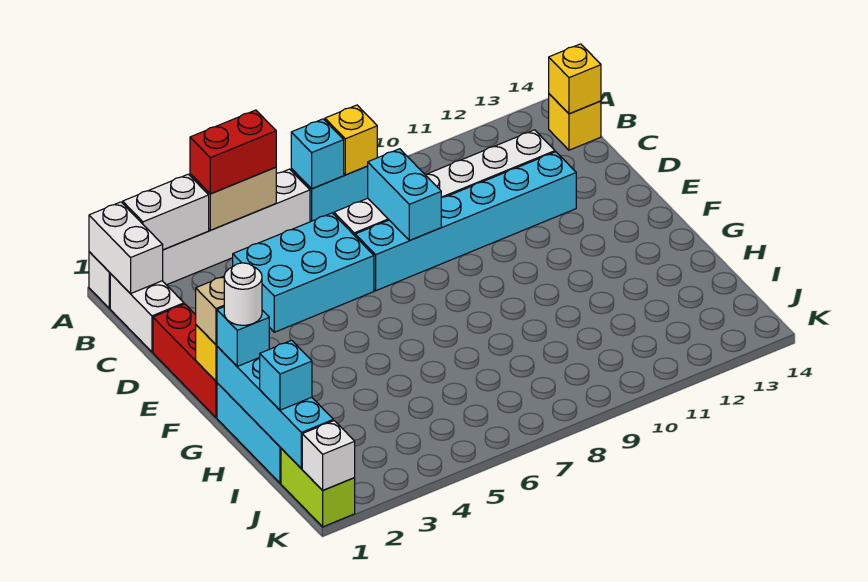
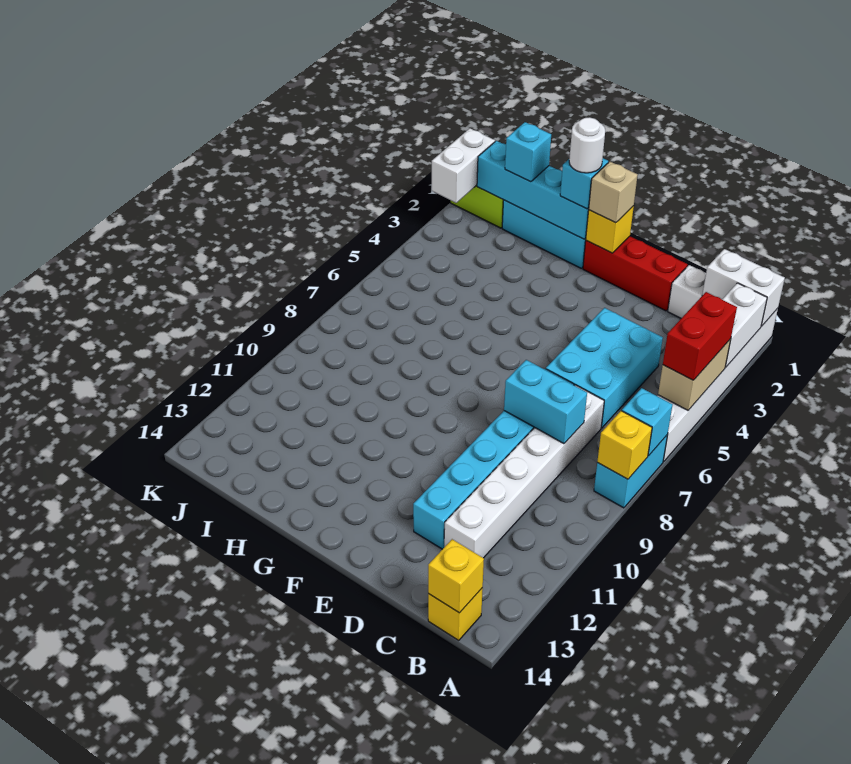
white brick K1 level 2 -> white brick K1:K2 level 2

